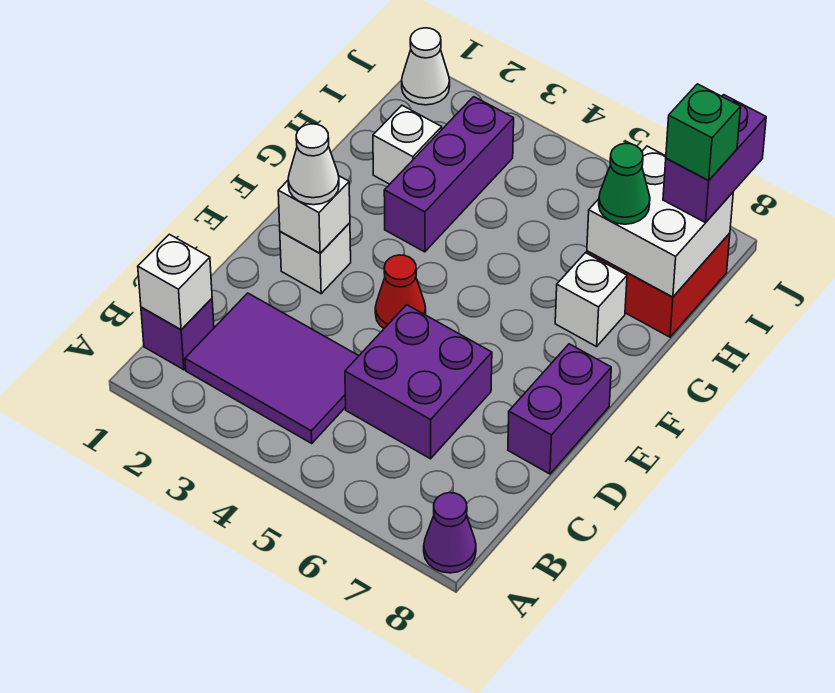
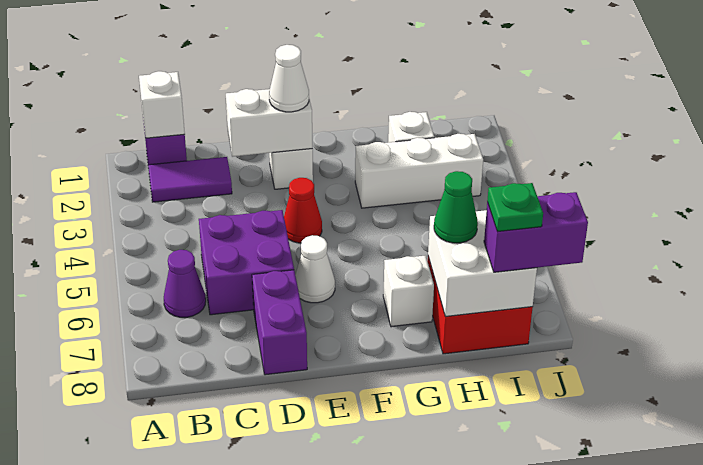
purple cone A8 level 1 -> purple cone B6 level 1
purple tile B2:C4 level 1 -> purple tile B2:C2 level 1
purple brick D8:E8 level 1 -> purple brick D7:D8 level 1
white brick E2 level 2 -> white brick D2:E2 level 2
purple brick G3:I3 level 1 -> white brick G3:I3 level 1
green brick I8 level 4 -> green plate I8 level 4
white cone J1 level 1 -> white cone E6 level 1

